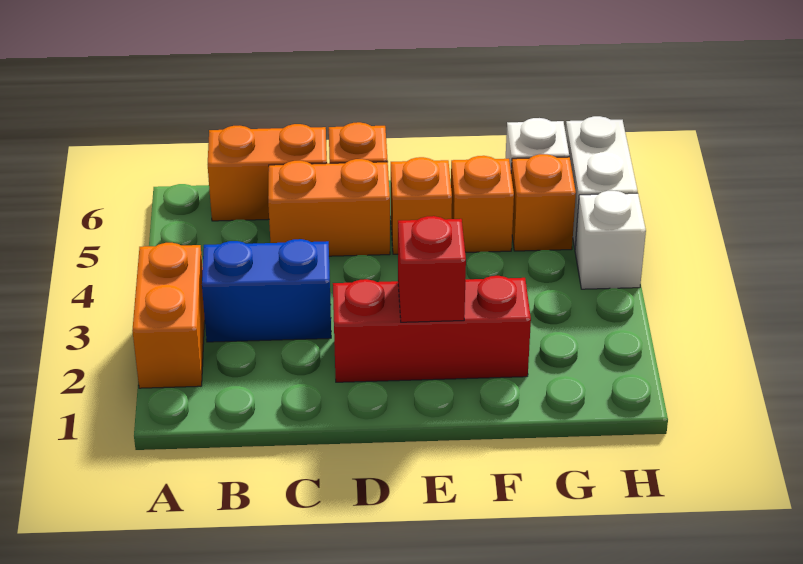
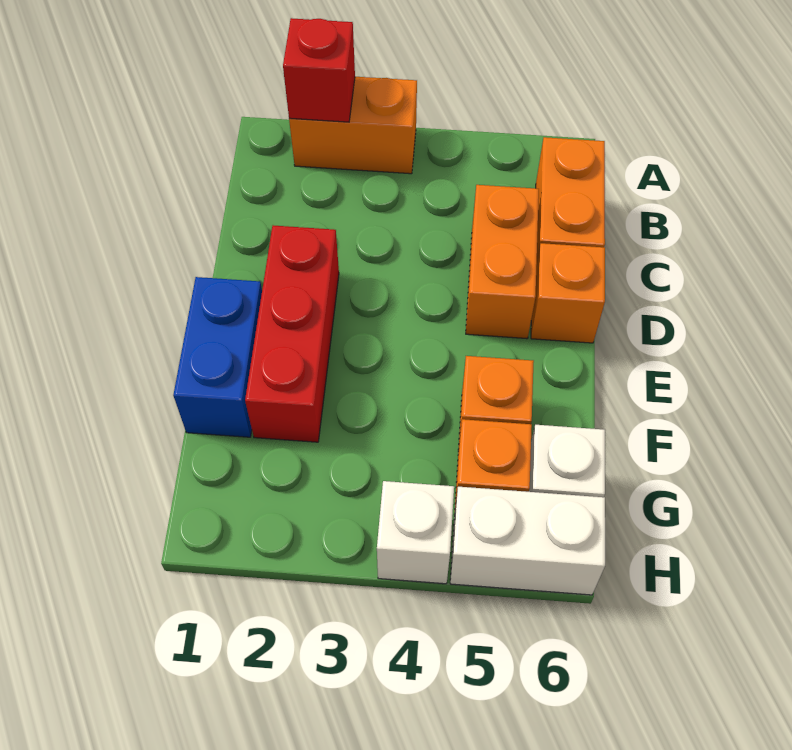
blue brick B3:C3 level 1 -> blue brick E1:F1 level 1
red brick E2 level 2 -> red brick A2 level 2
orange brick E5 level 1 -> none

